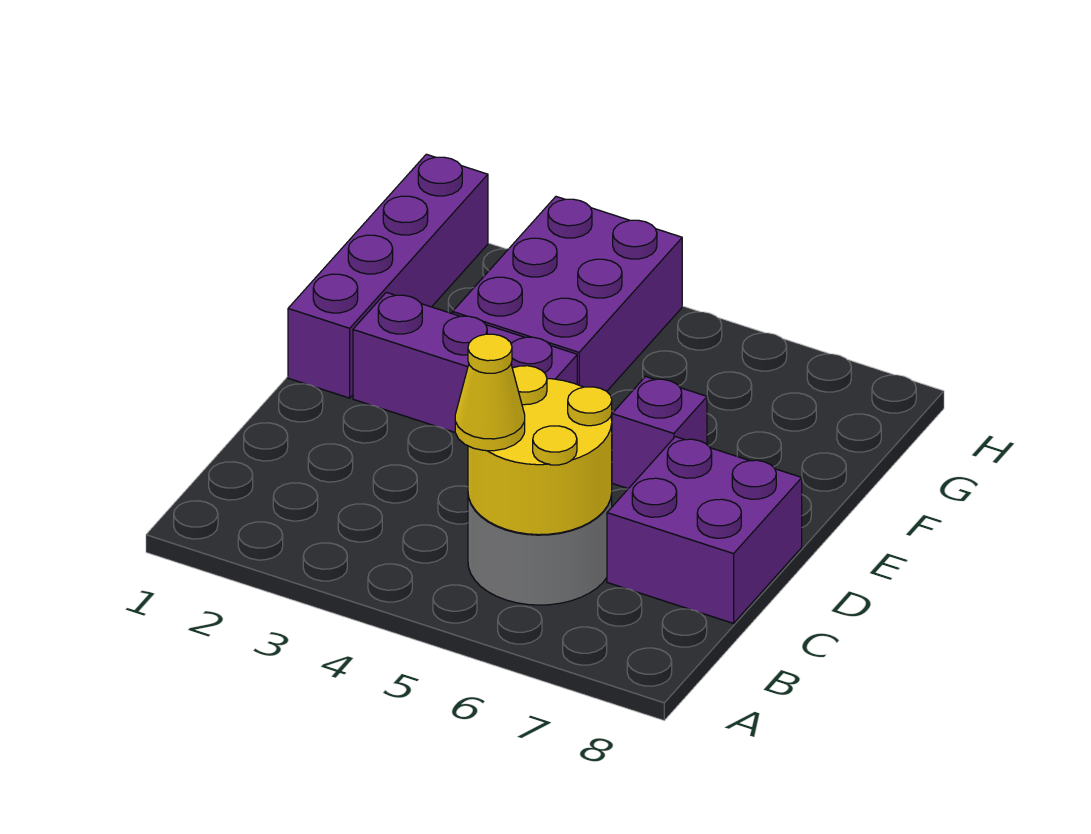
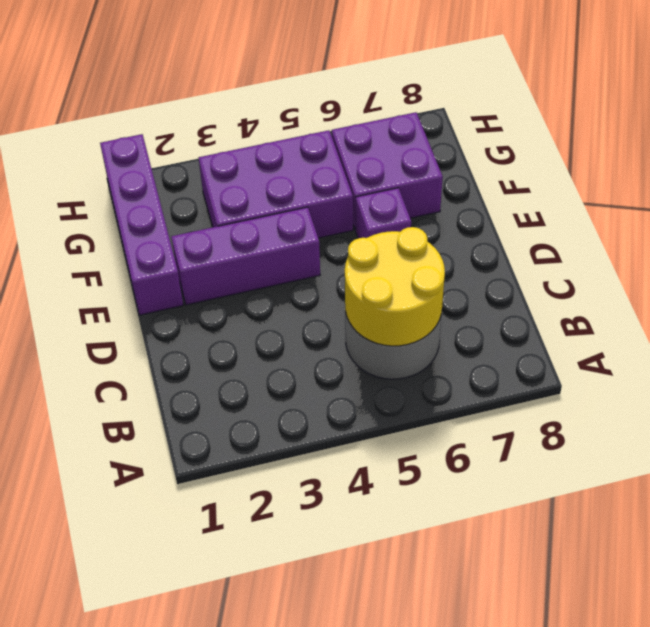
yellow cone B5 level 3 -> none
purple brick C7:D8 level 1 -> purple brick F6:G7 level 1
purple brick F3:H4 level 1 -> purple brick F3:G5 level 1

